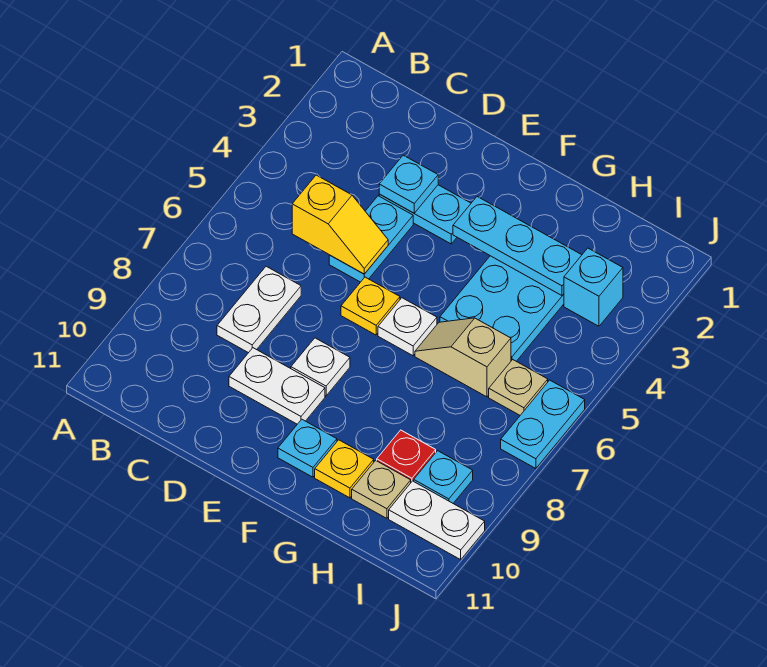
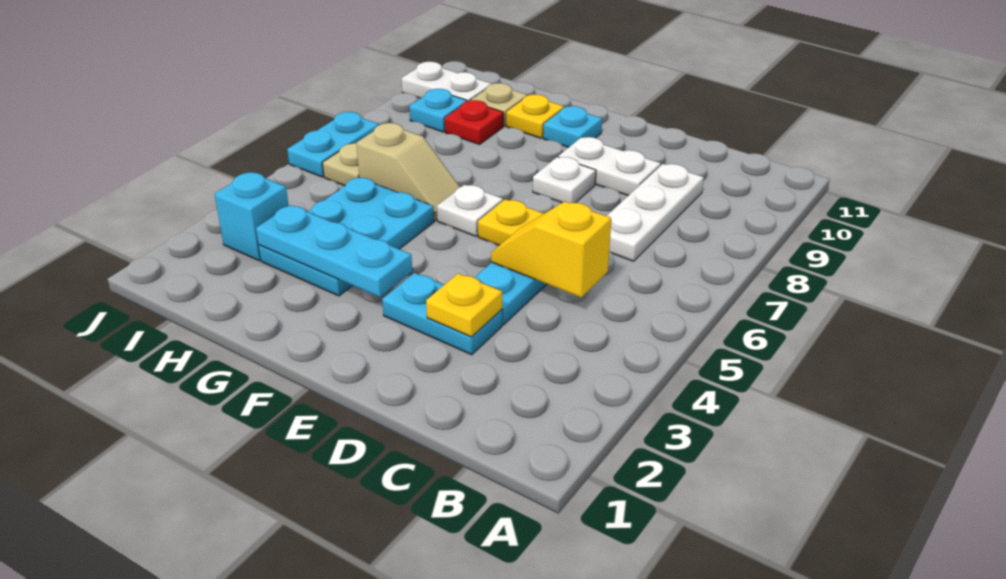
white plate C7:C8 level 1 -> white plate C7:C9 level 1
cyan plate D3 level 2 -> yellow plate D3 level 2

